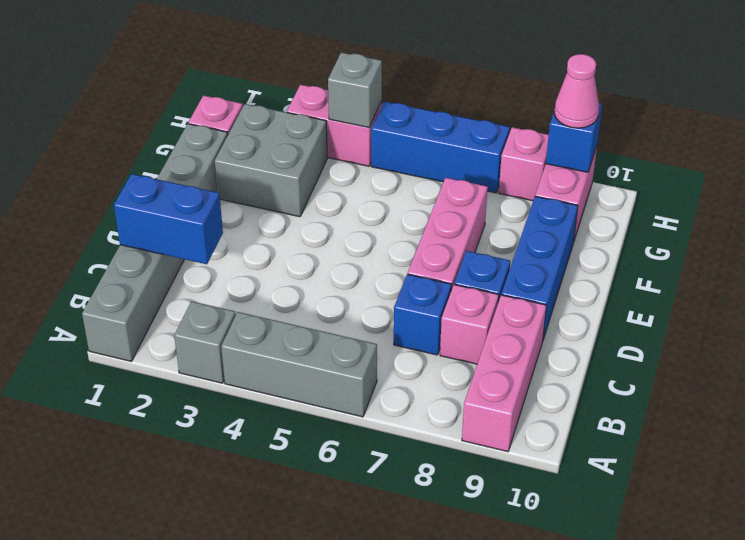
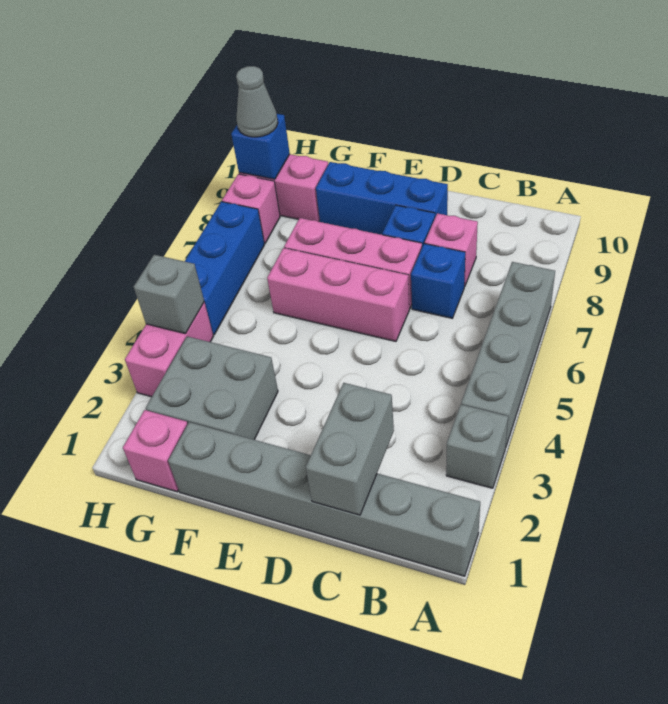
grey brick A4:A6 level 1 -> grey brick A4:A7 level 1
pink brick A9:C9 level 1 -> pink brick D6:F6 level 1
blue brick C1:C2 level 2 -> grey brick C1:C2 level 2
pink cone H9 level 3 -> grey cone H9 level 3

